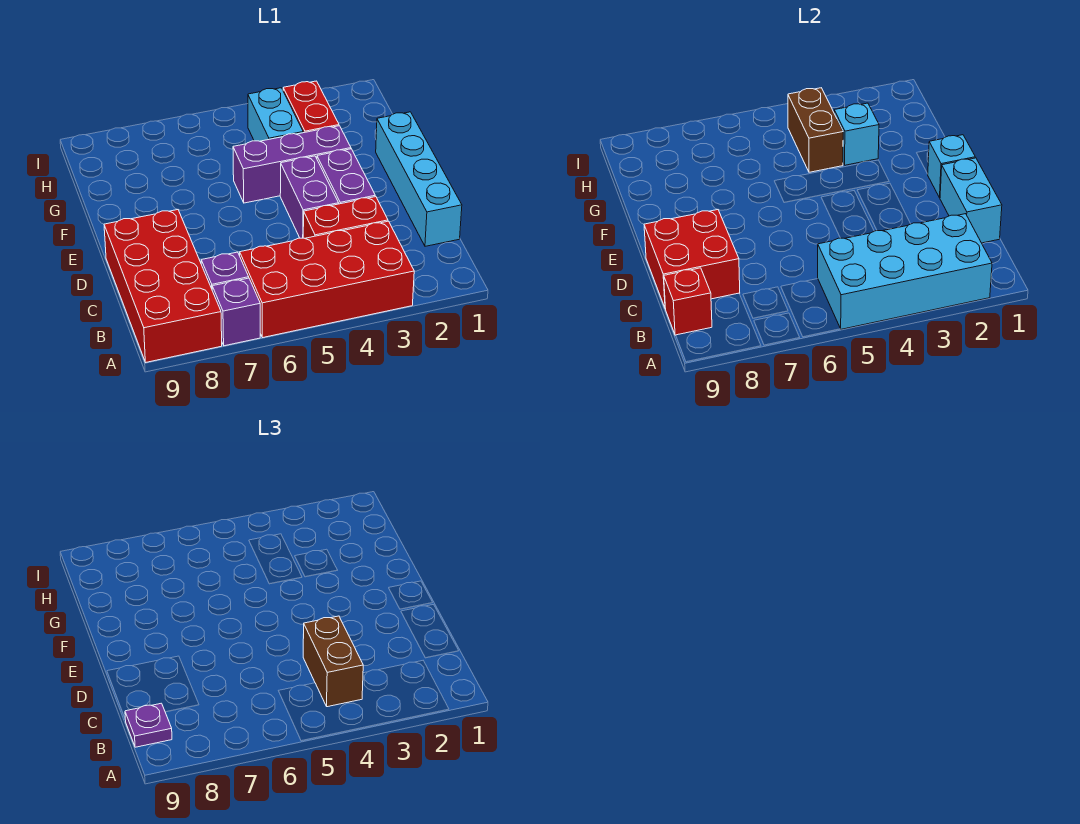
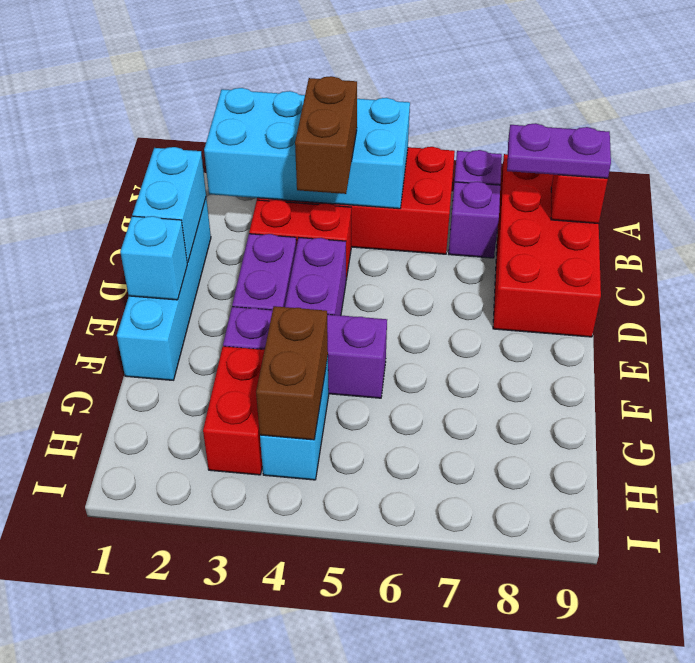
purple plate B9 level 3 -> purple plate B8:B9 level 3
red brick C8:D9 level 2 -> none
cyan brick G3 level 2 -> none

